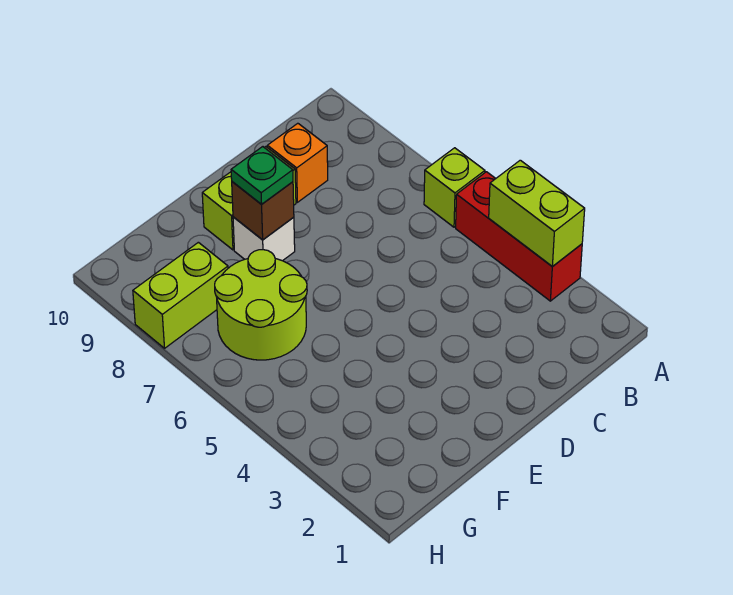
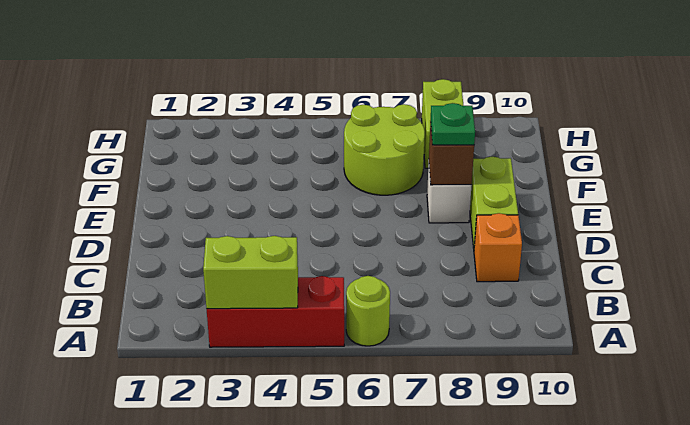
lime brick A6 level 1 -> lime round brick A6 level 1

